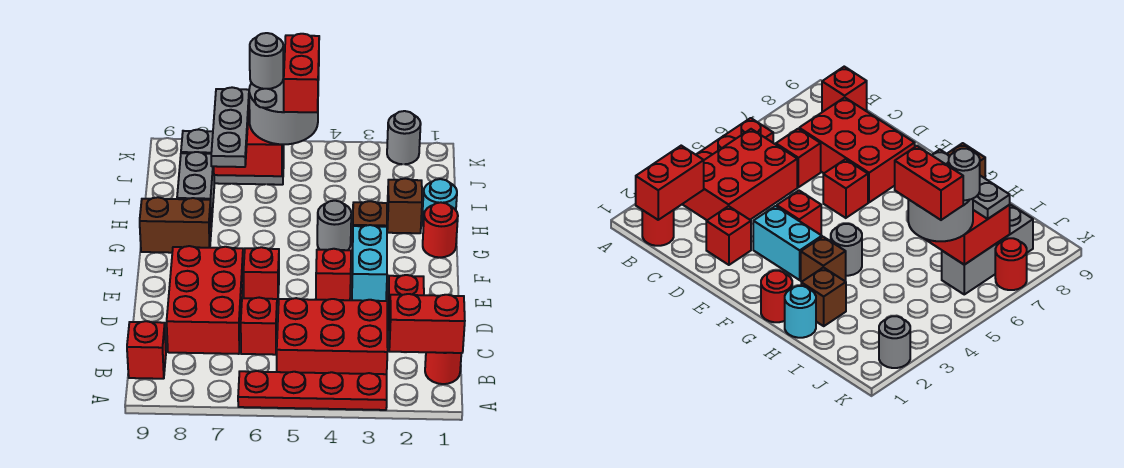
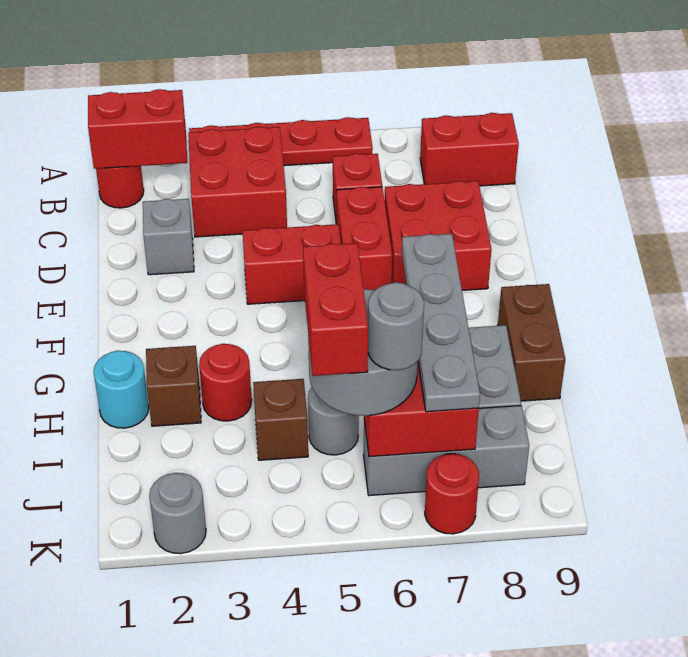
red brick B3:C5 level 1 -> red brick B3:C4 level 1
red brick B9 level 1 -> red brick B8:B9 level 1
red brick C7:E8 level 1 -> red brick D7:E8 level 1
red brick D2 level 1 -> grey brick D2 level 1
cyan brick E3:F3 level 1 -> none
red brick E4 level 1 -> red brick E4:E5 level 1
red brick E6 level 1 -> red brick D6:E6 level 1
red round brick G1 level 1 -> red round brick H3 level 1
brown brick G3 level 1 -> brown brick I4 level 1
grey round brick G4 level 1 -> grey round brick I5 level 1
brown brick G8:G9 level 1 -> brown brick G9:H9 level 1
grey plate H7:J7 level 3 -> grey plate G7:J7 level 3

